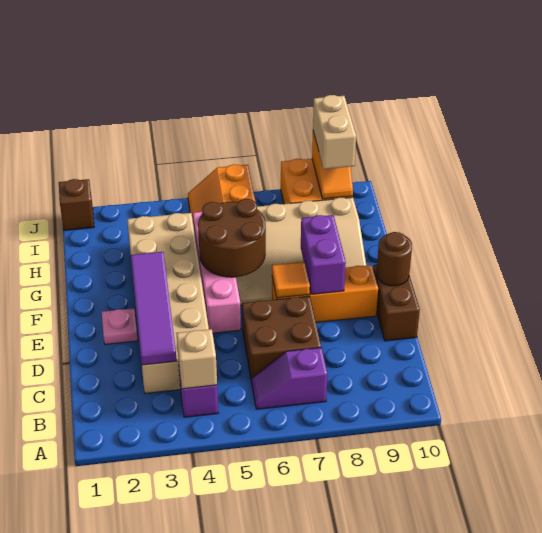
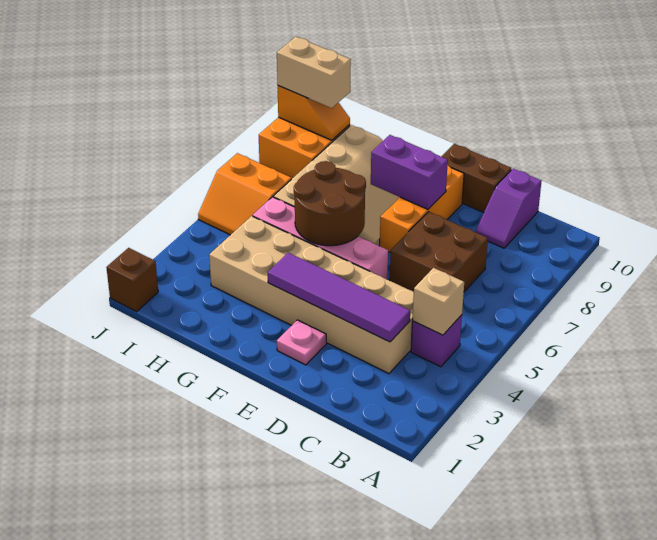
purple slope B6:B7 level 1 top 7 -> purple slope C9:C10 level 1 top 10
orange tile E7 level 2 -> none
brown round brick E10 level 2 -> none

